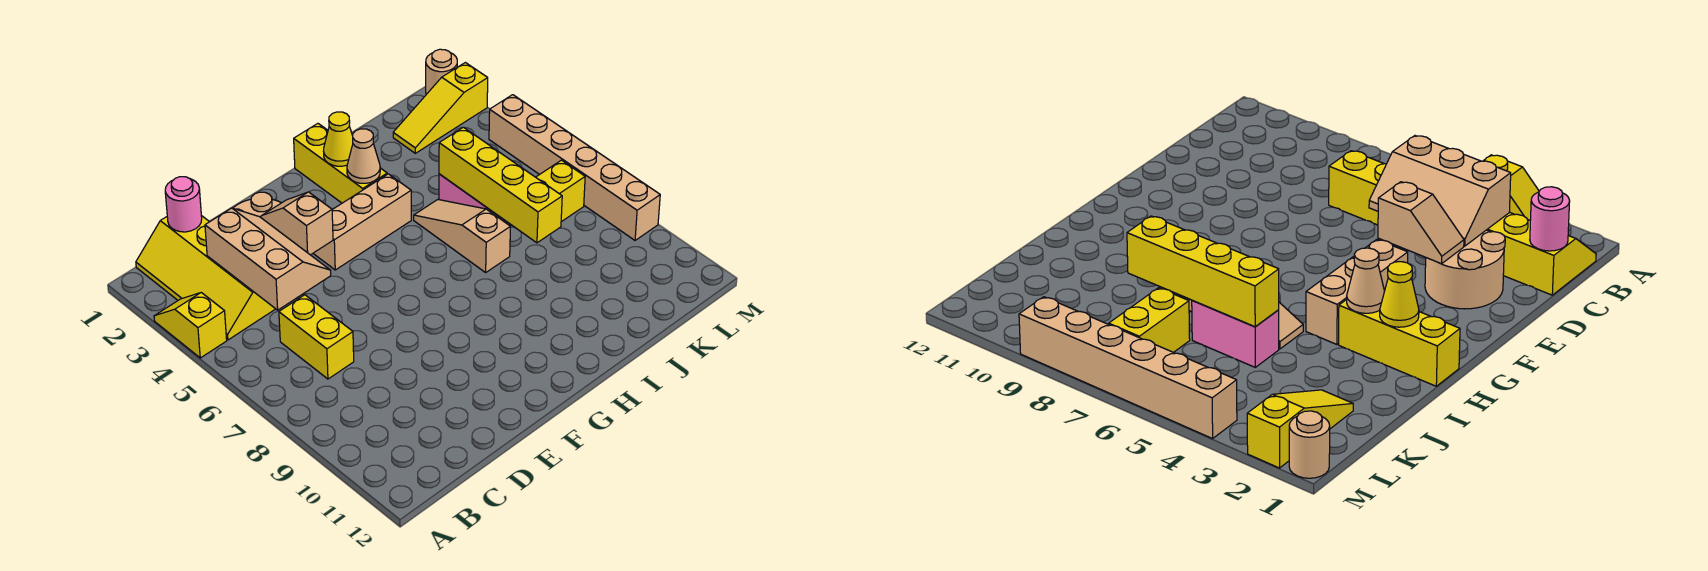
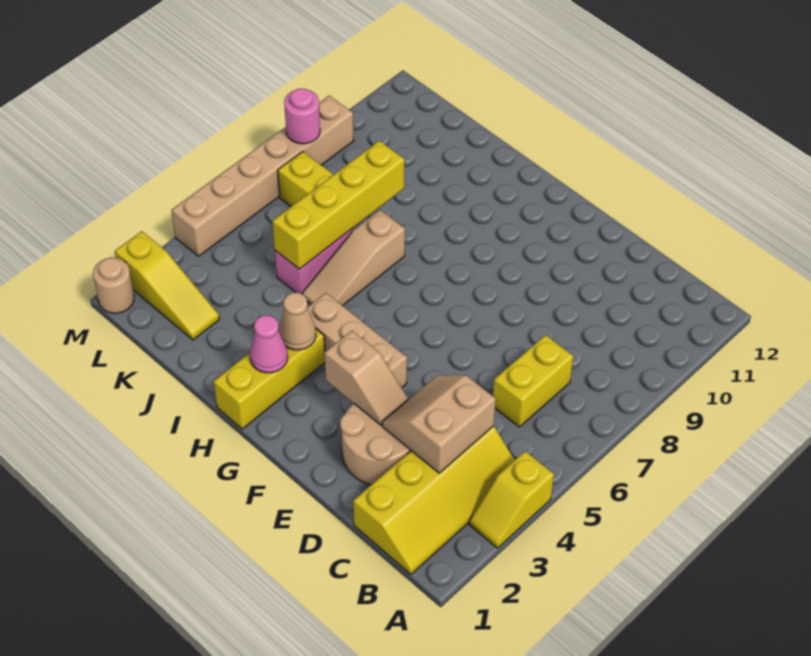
pink round brick C1 level 2 -> pink round brick M8 level 2
tan slope C3:D5 level 2 top C -> tan slope C3:D4 level 2 top C
tan slope E3:E4 level 2 top 4 -> tan slope E3:F3 level 2 top F
yellow cone H2 level 2 -> pink cone H2 level 2

